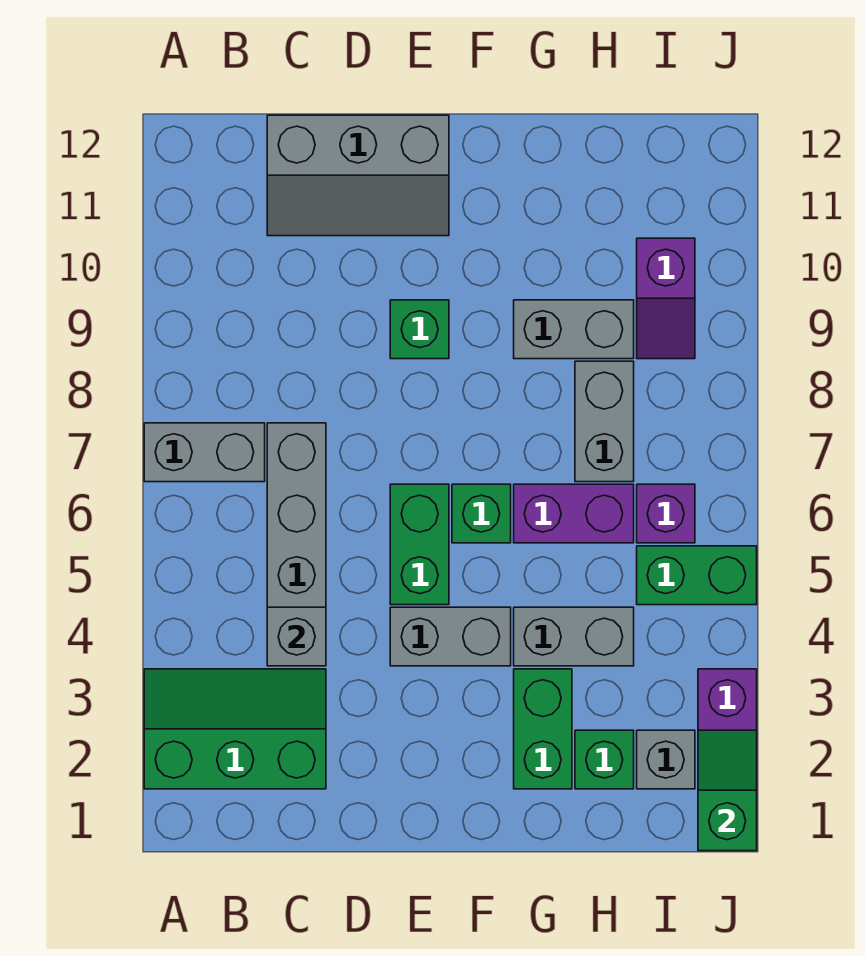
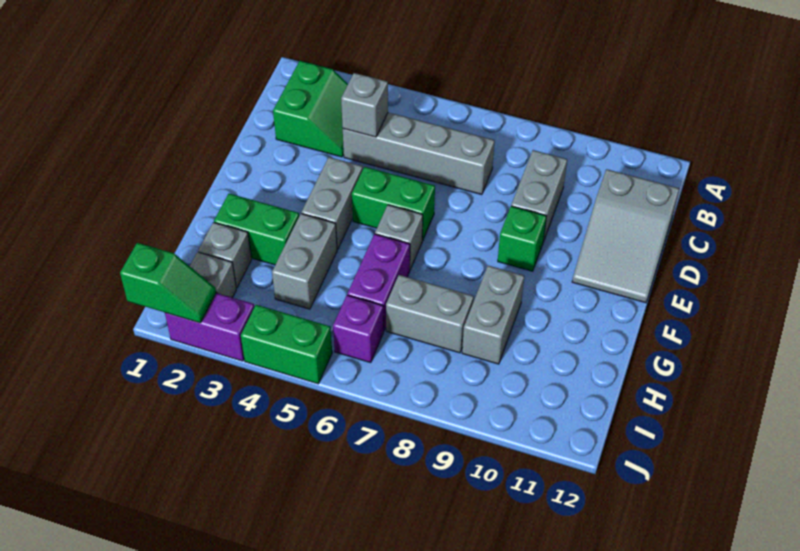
green slope A2:C3 level 1 top 2 -> green slope B2:C3 level 1 top 2
grey brick A7:B7 level 1 -> grey brick C9:D9 level 1
grey slope C11:E12 level 1 top 12 -> grey slope C11:E12 level 1 top C
green brick F6 level 1 -> grey brick F6 level 1
green brick H2 level 1 -> grey brick H2 level 1
green brick I5:J5 level 1 -> green brick J4:J5 level 1
purple slope I9:I10 level 1 top 10 -> none

